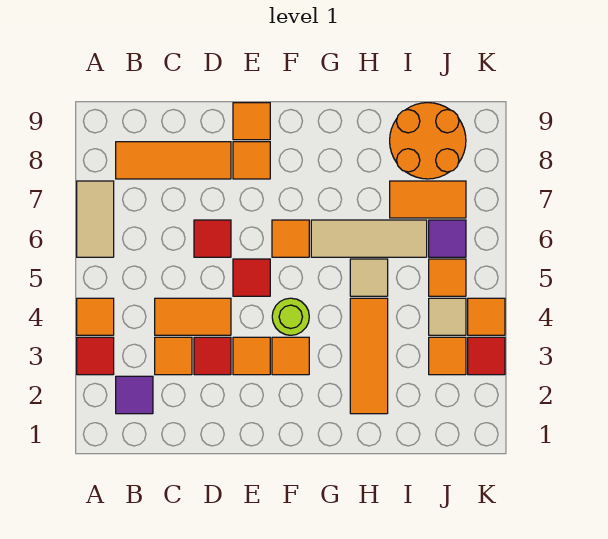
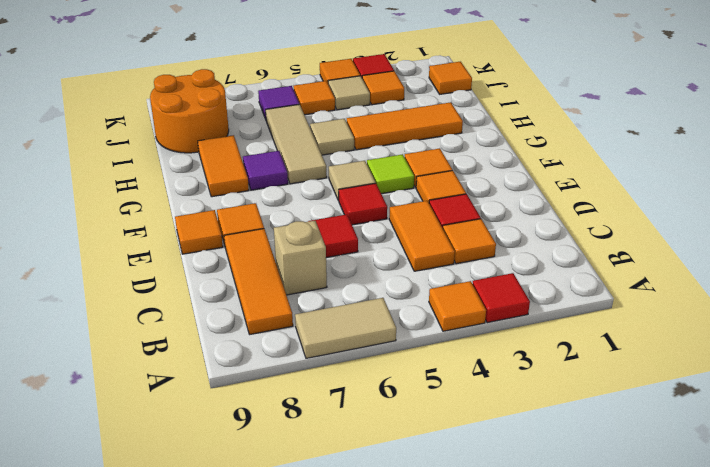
purple tile B2 level 1 -> purple tile G7 level 1
none -> tan brick C7 level 1
lime round brick F4 level 1 -> lime tile F4 level 1
none -> tan tile F5 level 1
orange tile F6 level 1 -> orange tile J1 level 1
orange tile I7:J7 level 1 -> orange tile G8:H8 level 1

